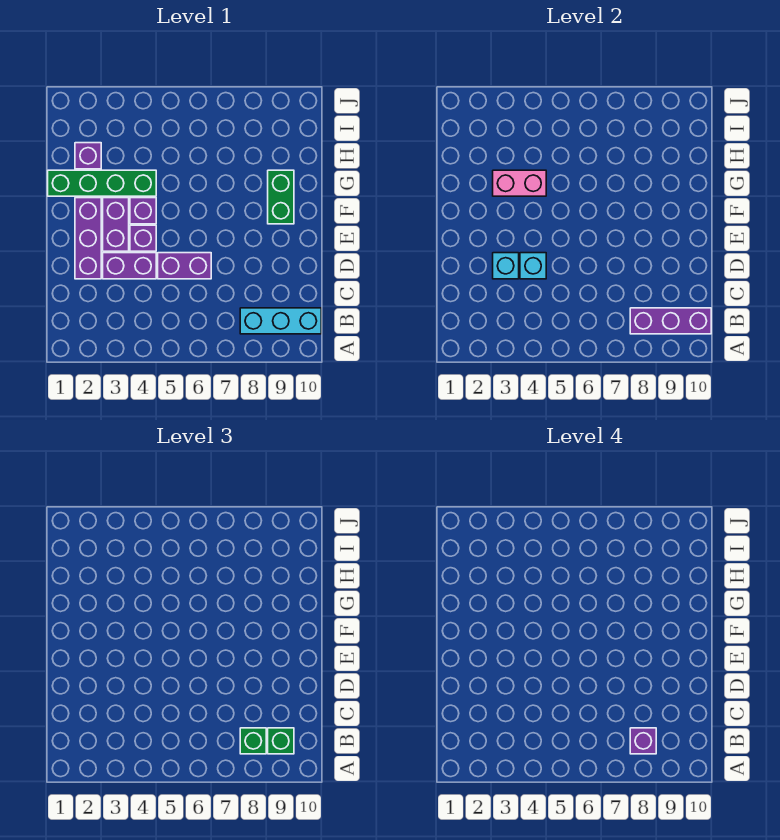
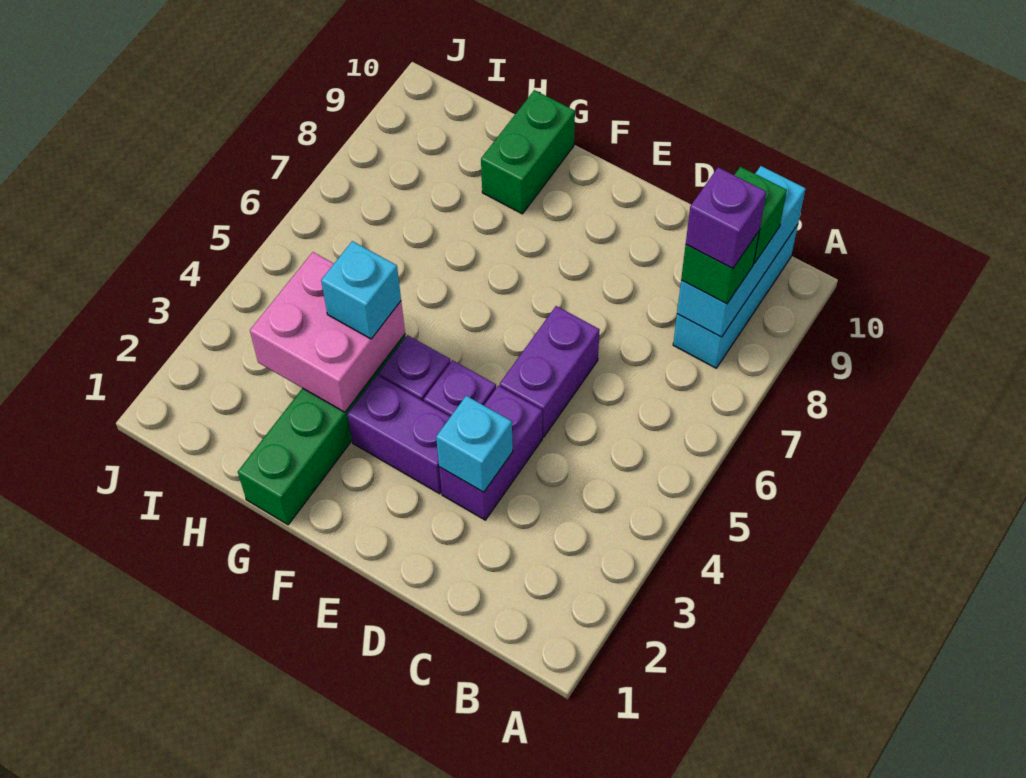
purple brick B8:B10 level 2 -> cyan brick B8:B10 level 2
purple brick D2:F2 level 1 -> none
cyan brick D4 level 2 -> cyan brick G4 level 3
green brick F9:G9 level 1 -> green brick G9:G10 level 1
pink brick G3:G4 level 2 -> pink brick G3:H4 level 2
purple brick H2 level 1 -> none

